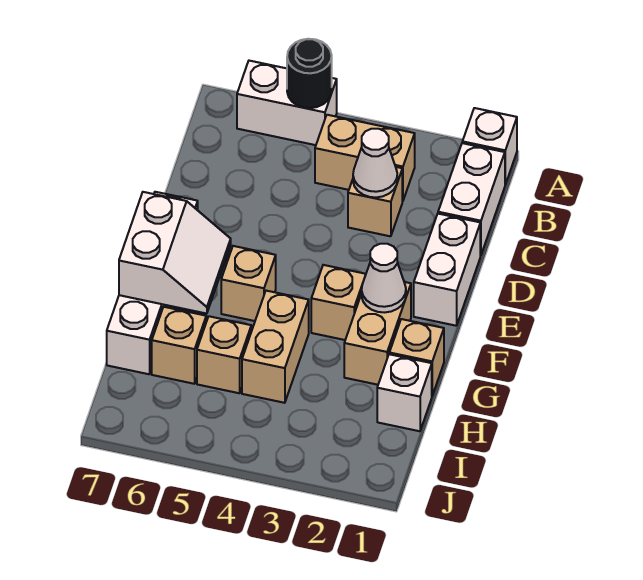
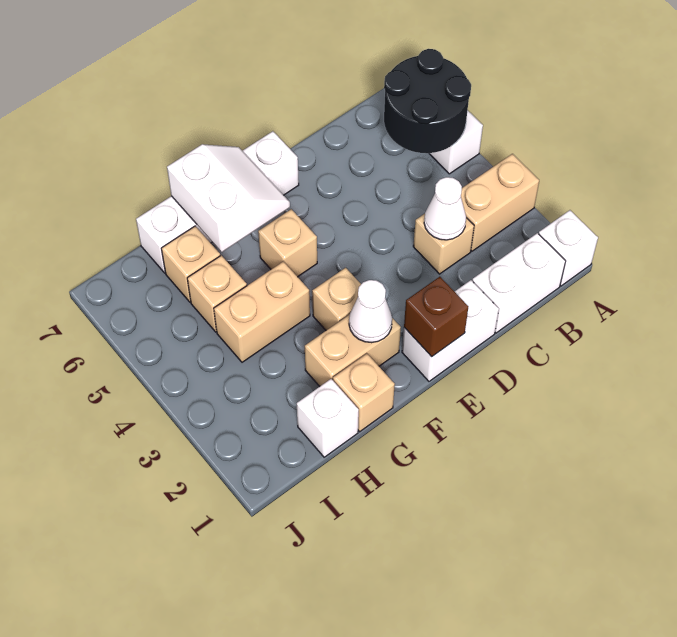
black round brick A5 level 2 -> black round brick A5:B6 level 2
tan brick B3:B4 level 1 -> tan brick A3:B3 level 1
none -> brown brick E1 level 2
white slope F6:G7 level 2 top 7 -> white slope F6:G7 level 2 top G

